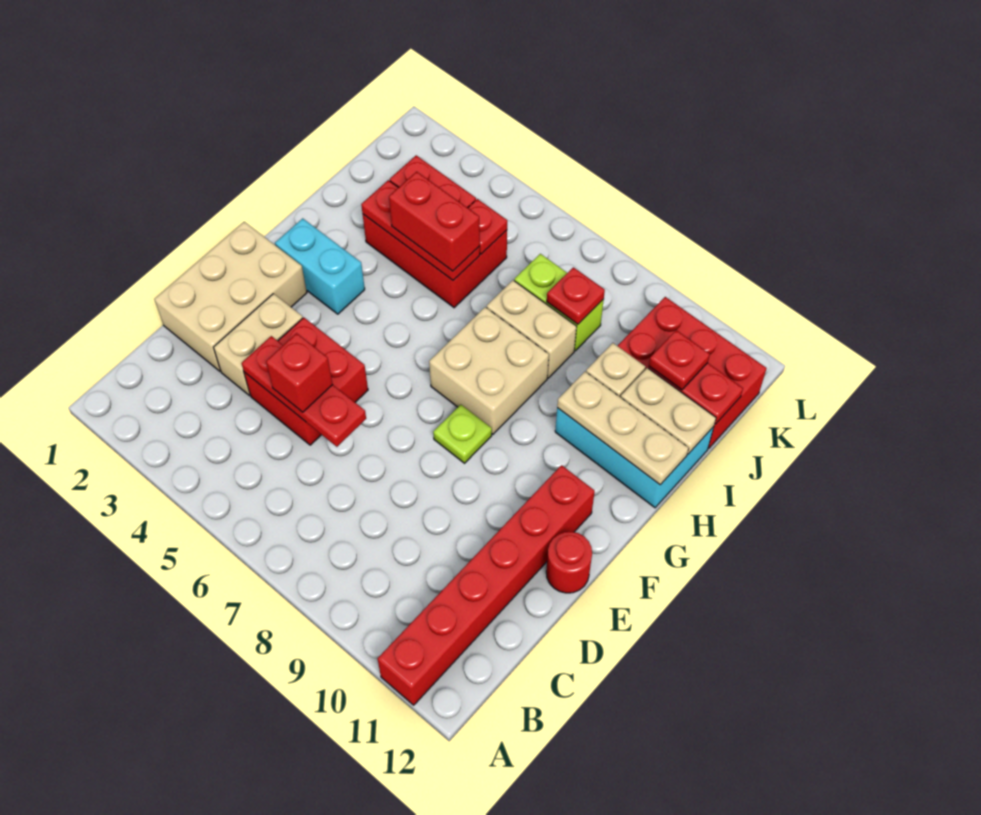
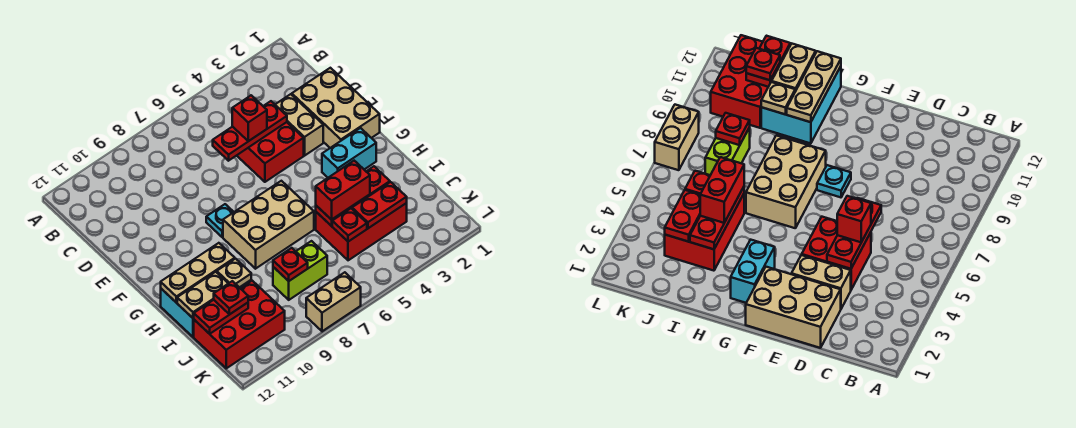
red brick A11:F11 level 1 -> none
red round brick E12 level 1 -> none
lime plate F8 level 1 -> cyan plate F8 level 1
tan brick G7:H8 level 1 -> tan brick G6:H8 level 1
tan brick I7:I8 level 1 -> tan brick L7:L8 level 1

